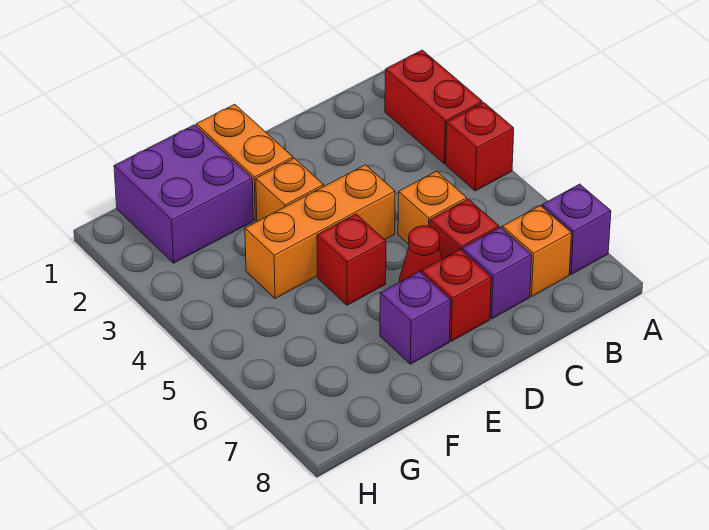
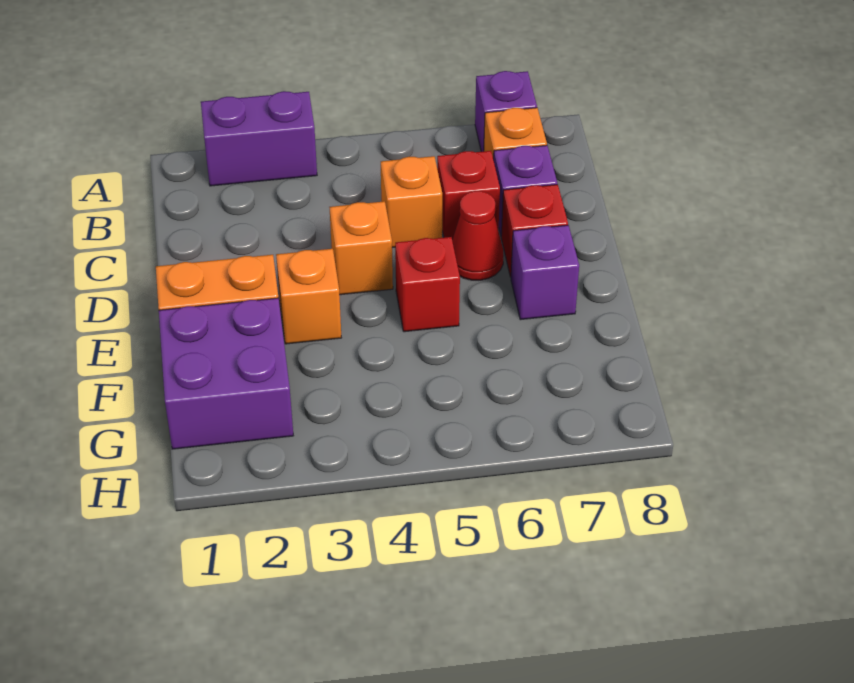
red brick A2:A3 level 1 -> purple brick A2:A3 level 1
red brick A4 level 1 -> none
orange brick D4:F4 level 1 -> orange brick D4 level 1

